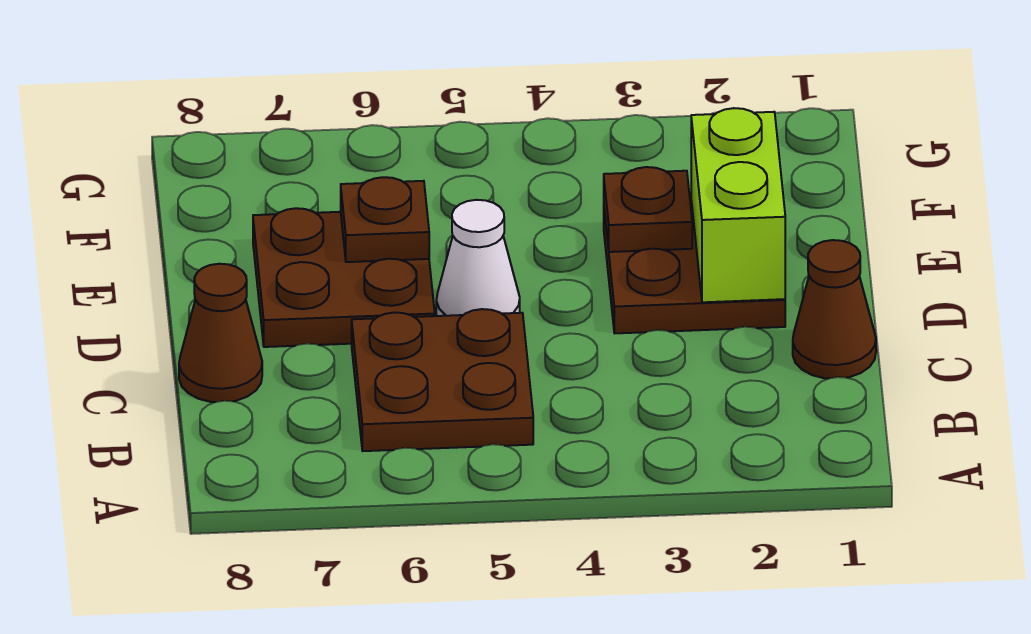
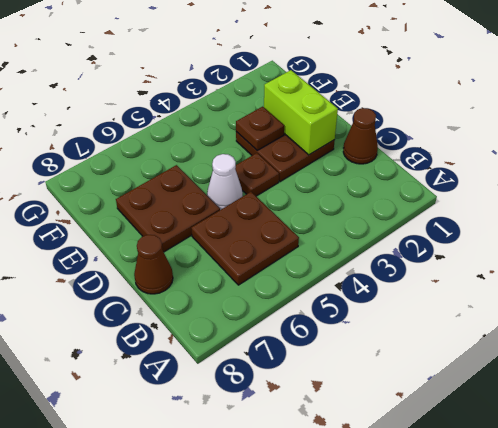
brown plate E6 level 2 -> brown plate D4 level 1

